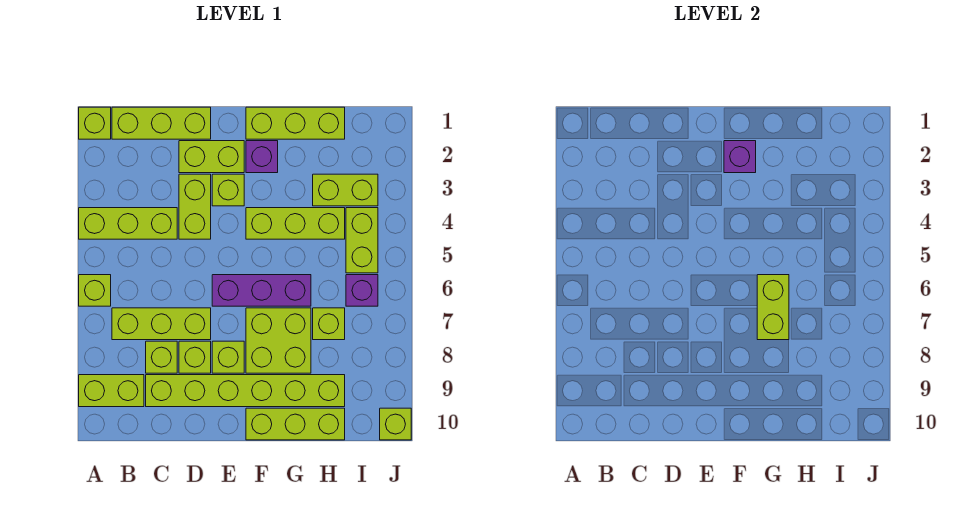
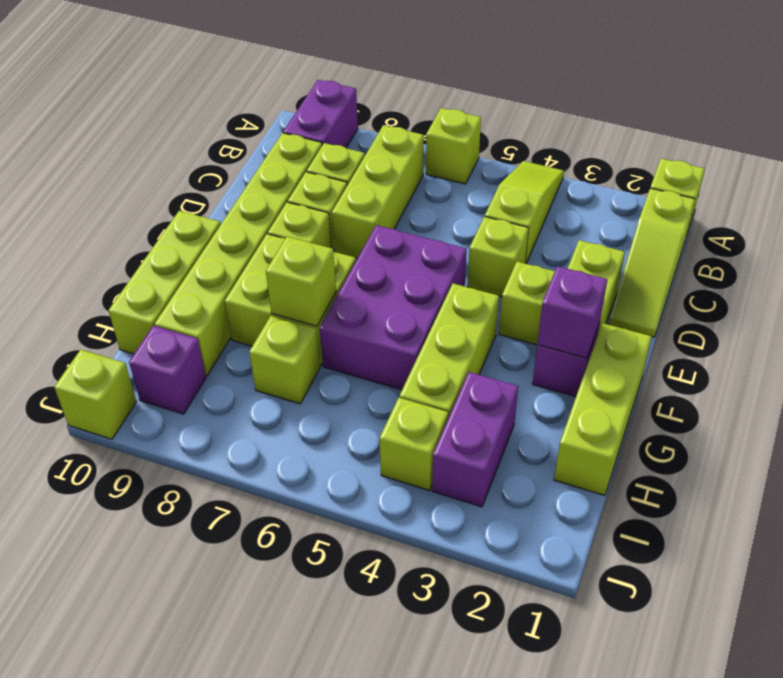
lime brick A4:C4 level 1 -> lime slope A4:C4 level 1 top C
lime brick A9:B9 level 1 -> purple brick A9:B9 level 1
lime brick B1:D1 level 1 -> lime slope B1:D1 level 1 top B
lime brick D3:D4 level 1 -> lime brick D4 level 1
purple brick E6:G6 level 1 -> purple brick E5:G6 level 1
lime brick G6:G7 level 2 -> lime brick G7 level 2
lime brick H3:I3 level 1 -> purple brick H3:I3 level 1
lime brick I4:I5 level 1 -> lime brick I4 level 1
purple brick I6 level 1 -> purple brick I9 level 1

